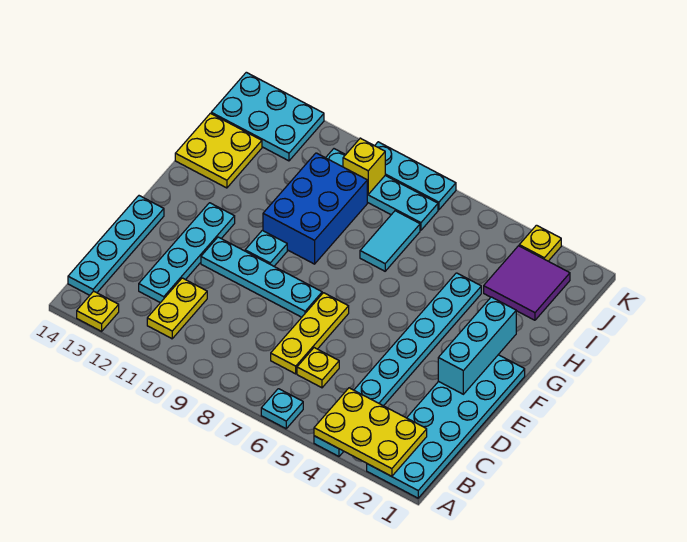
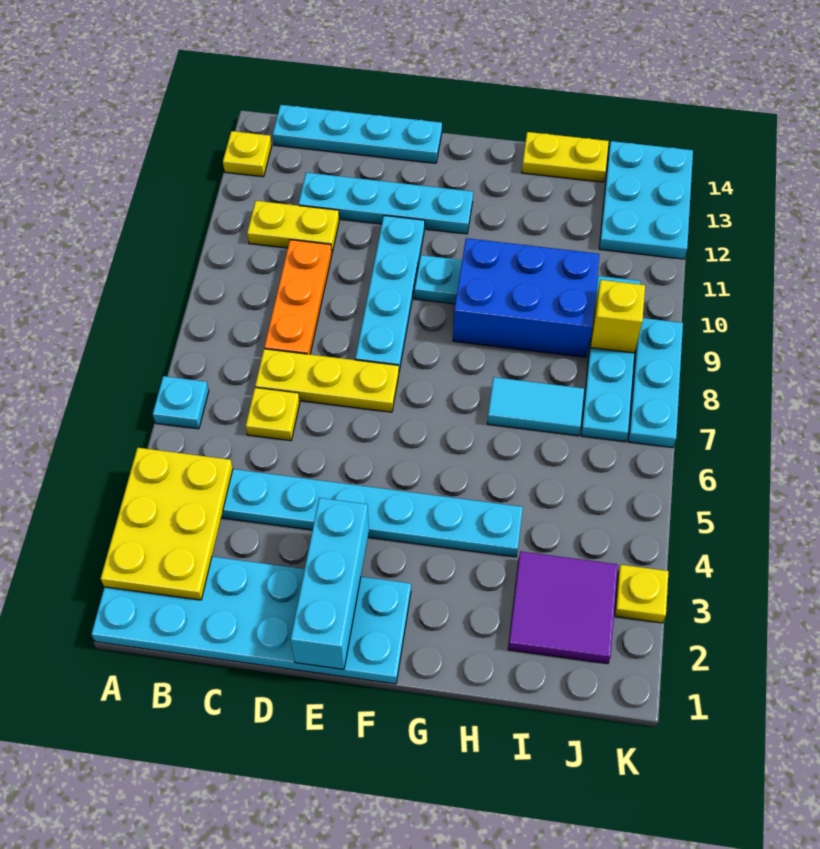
none -> orange plate C8:C10 level 1
cyan brick E2:G2 level 2 -> cyan brick E1:E3 level 2
yellow plate H13:I14 level 1 -> yellow plate H14:I14 level 1

